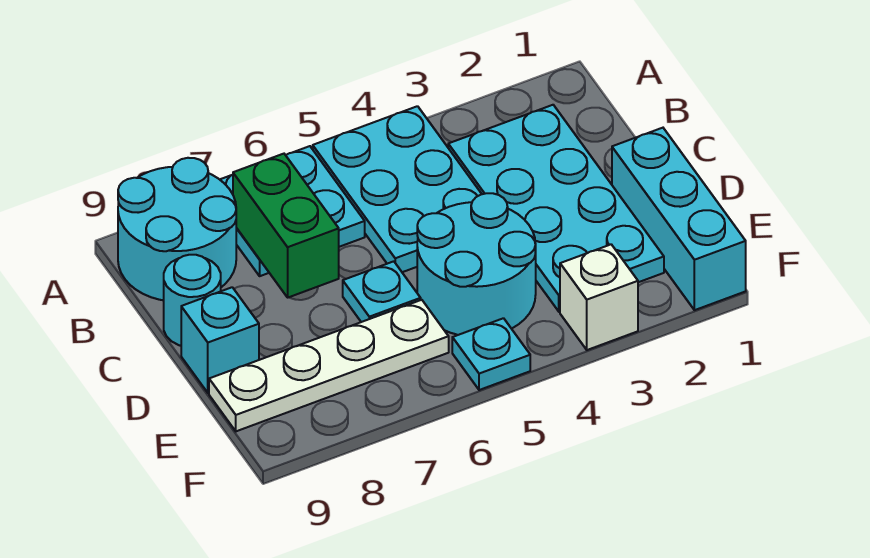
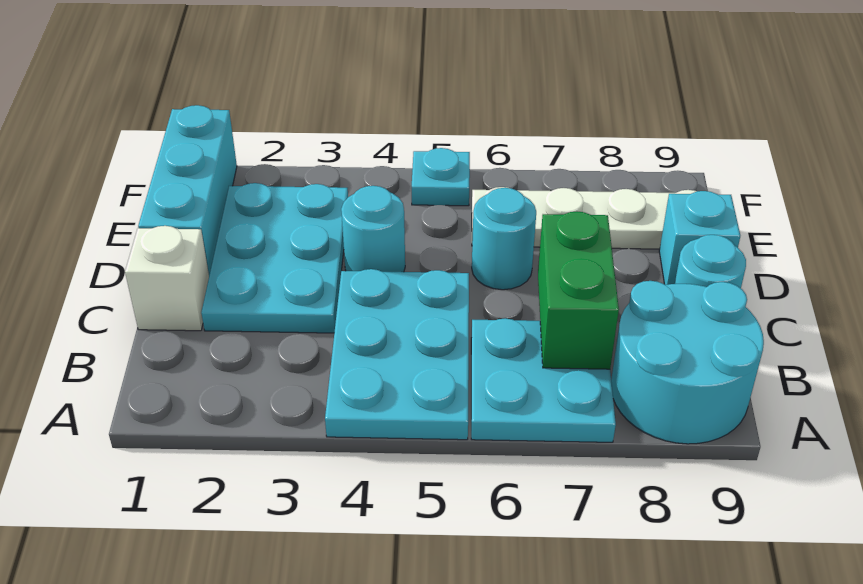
cyan plate B2:E3 level 1 -> cyan plate C2:E3 level 1
cyan round brick D4:E5 level 1 -> cyan round brick D4 level 1
cyan plate D6 level 1 -> cyan round brick D6 level 1
white brick F3 level 1 -> white brick C1 level 1

